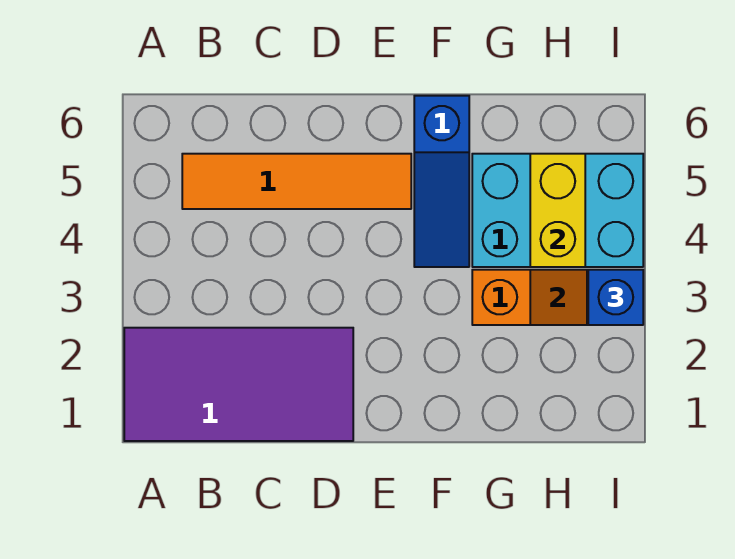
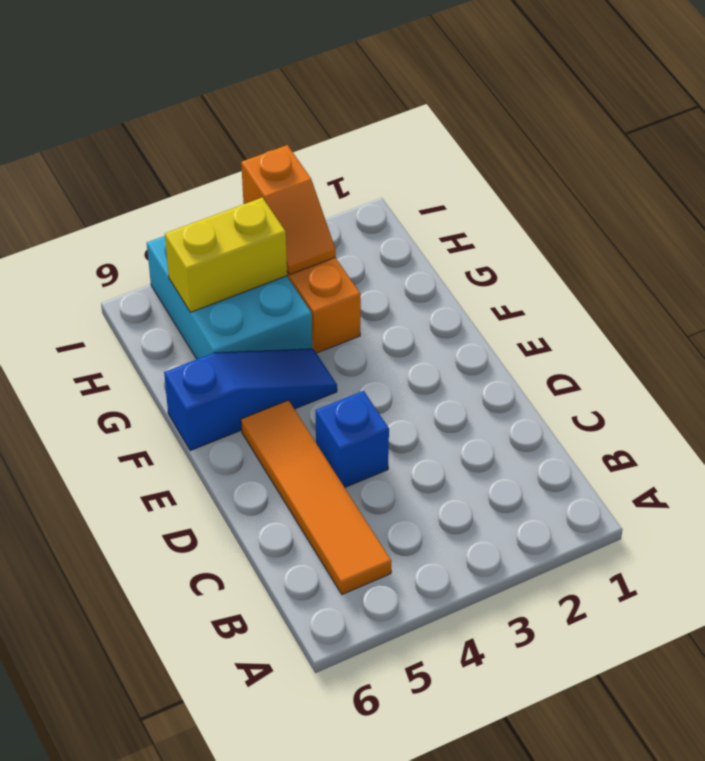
purple tile A1:D2 level 1 -> none
blue brick I3 level 3 -> blue brick D4 level 1

